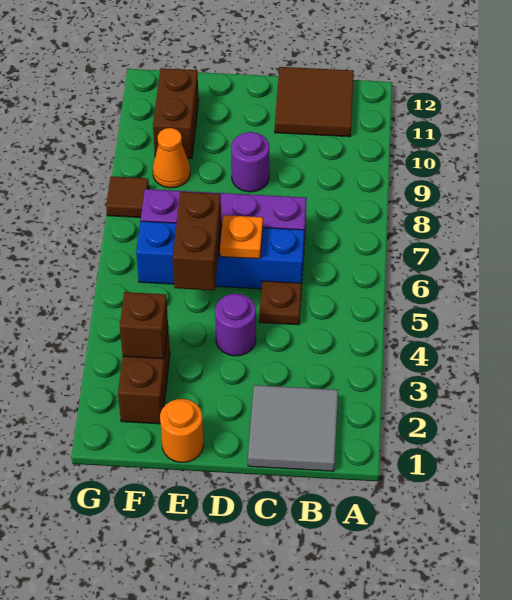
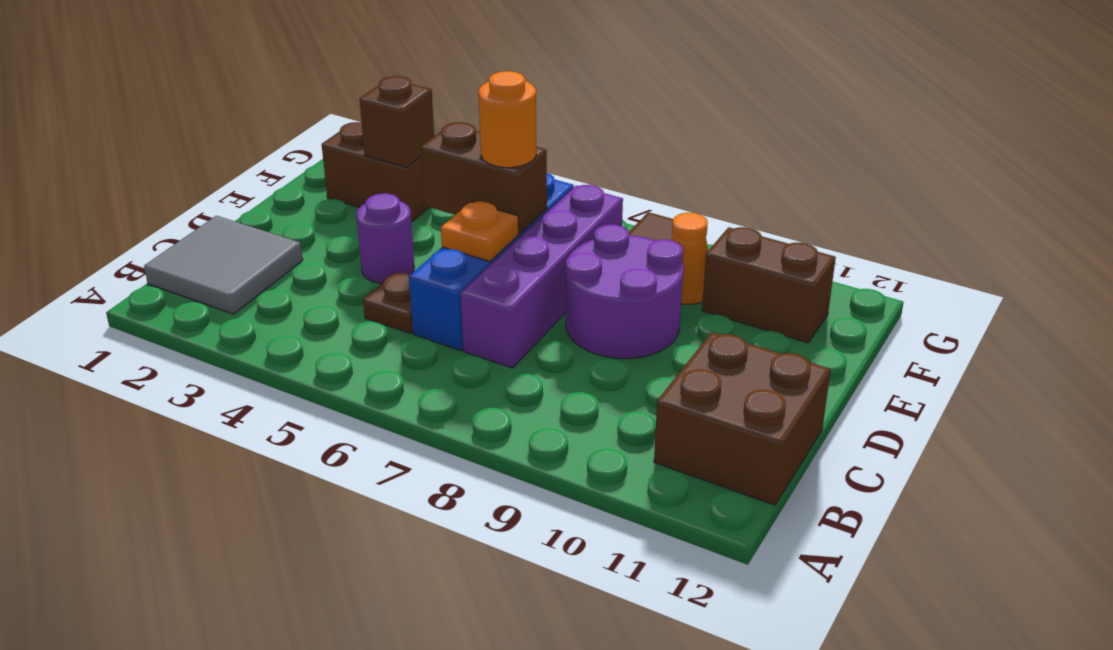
brown tile B11:C12 level 1 -> brown brick B11:C12 level 1
purple round brick D9 level 1 -> purple round brick D8:E9 level 1
orange round brick E1 level 1 -> orange round brick E6 level 3

